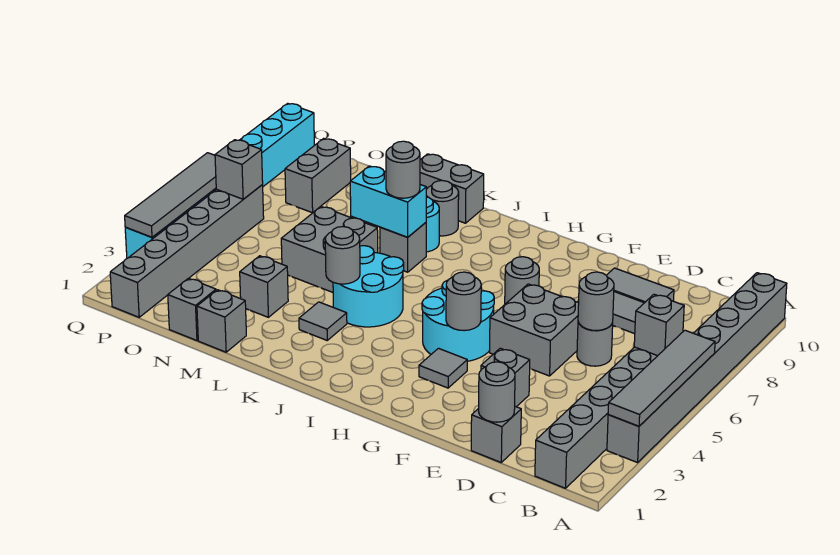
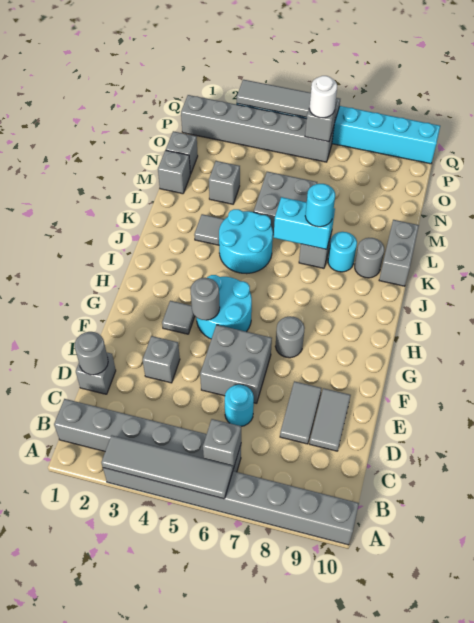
grey round brick D6 level 1 -> cyan round brick D6 level 1
grey round brick D6 level 2 -> none
grey round brick K4 level 2 -> none
cyan brick K7:L7 level 2 -> cyan brick K6:K7 level 2
grey round brick K7 level 3 -> cyan round brick K7 level 3
grey brick O8:O9 level 1 -> none
none -> white round brick P6 level 3

